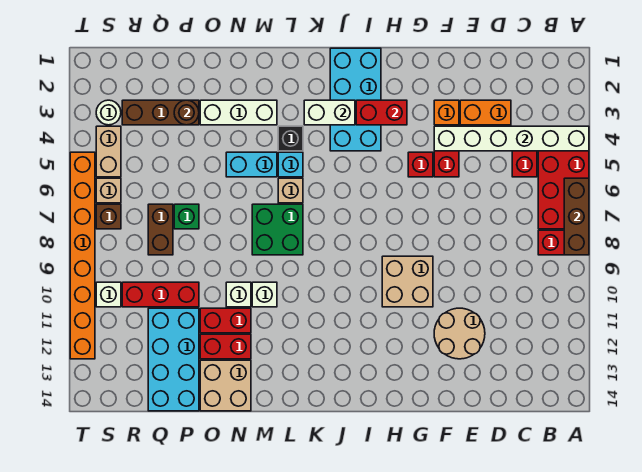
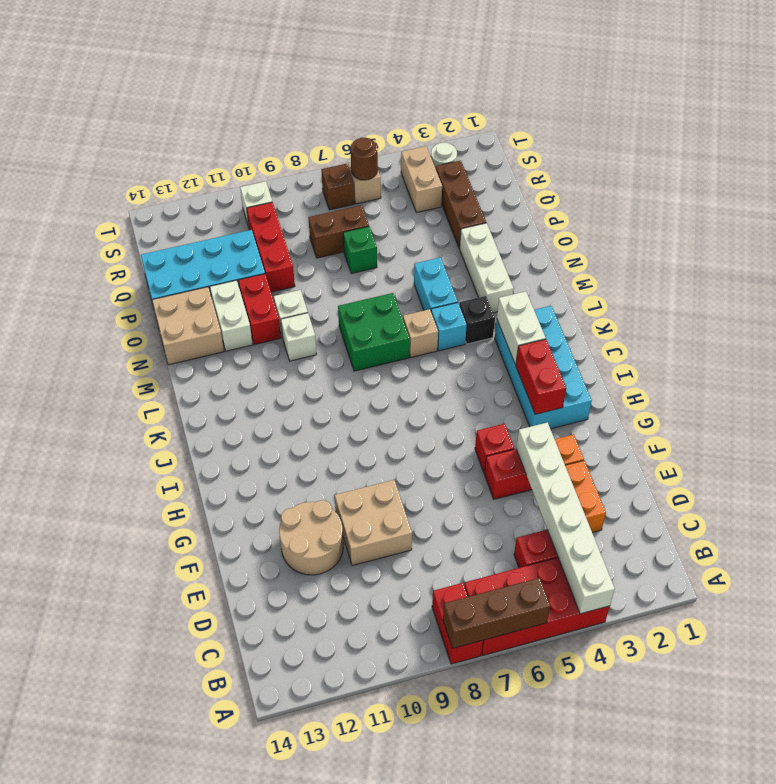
tan brick G9:H10 level 1 -> tan brick E9:F10 level 1
cyan brick I1:J4 level 1 -> cyan brick H2:K3 level 1
red brick N12:O12 level 1 -> white brick N12:O12 level 1
brown round brick P3 level 2 -> brown round brick S6 level 2
tan brick S4:S5 level 1 -> tan brick R4:S4 level 1
orange brick T5:T12 level 1 -> none

